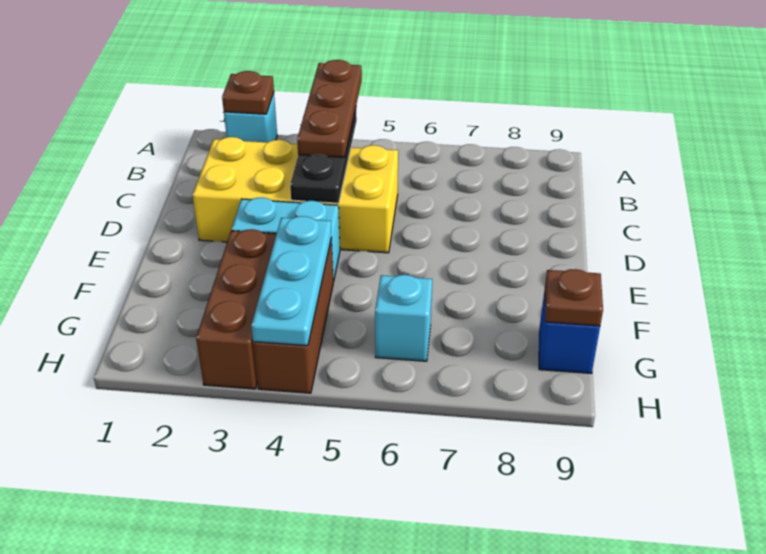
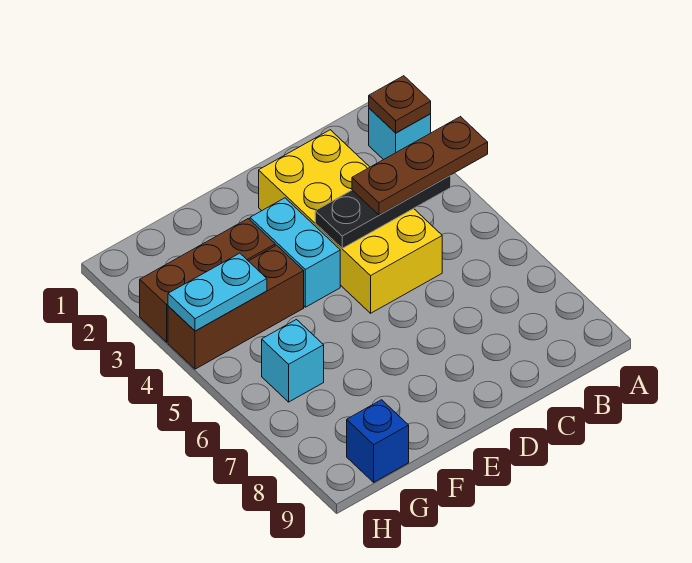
cyan plate F4:H4 level 2 -> cyan plate G4:H4 level 2
brown plate G9 level 2 -> none

